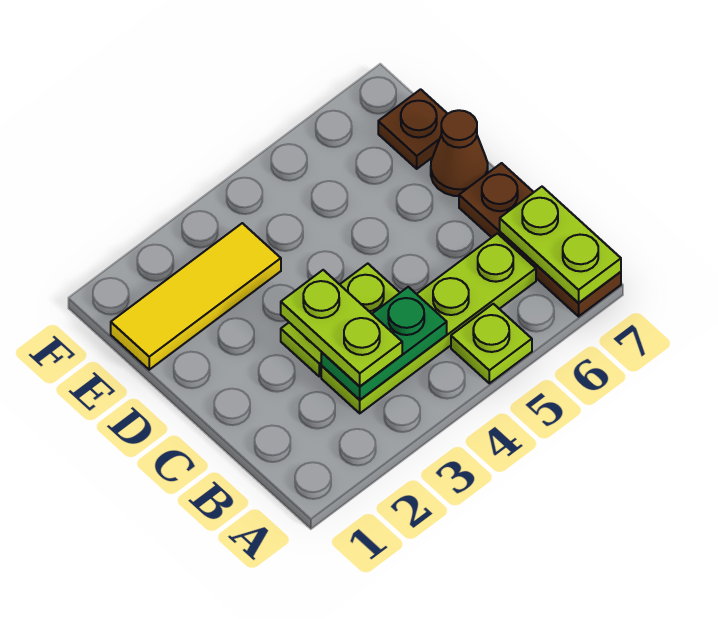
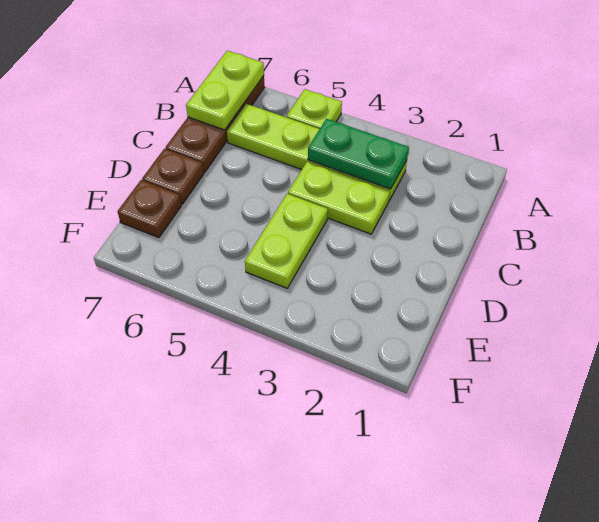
lime plate B3:C3 level 3 -> lime plate D4:E4 level 1
brown cone D7 level 1 -> brown plate D7 level 1
yellow tile E1:E3 level 1 -> none

